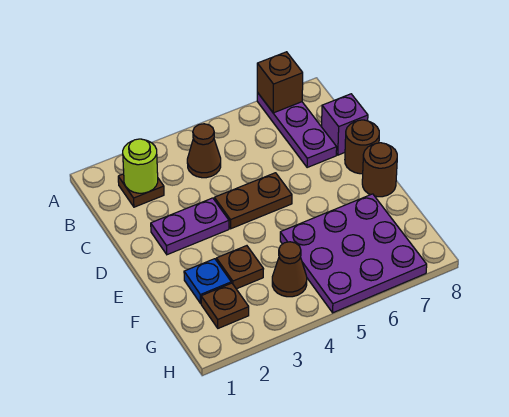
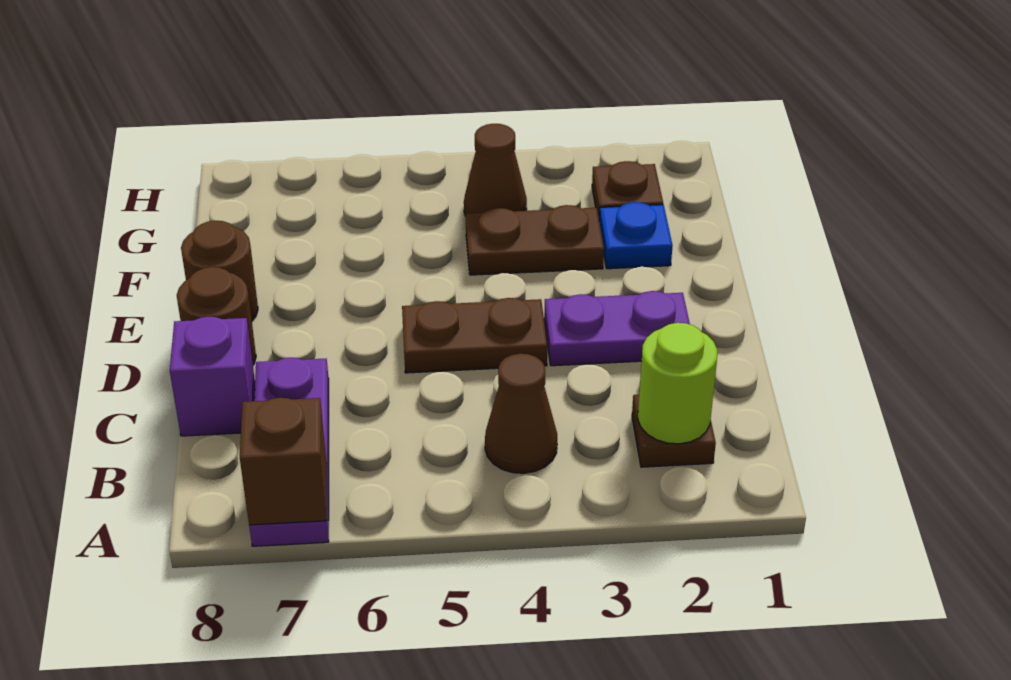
brown plate F3 level 1 -> brown plate F3:F4 level 1
purple plate F5:H7 level 1 -> none

